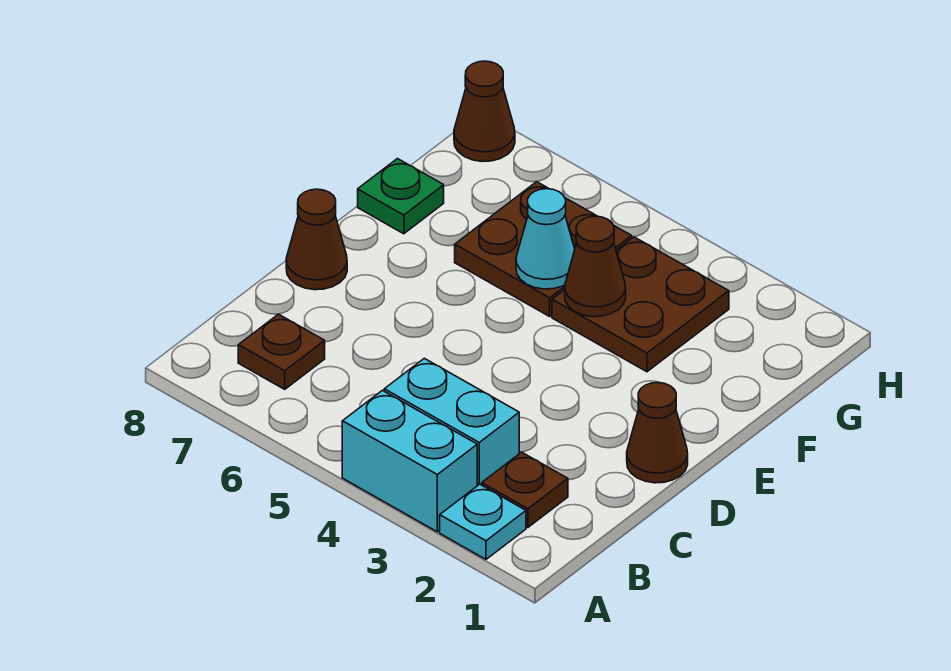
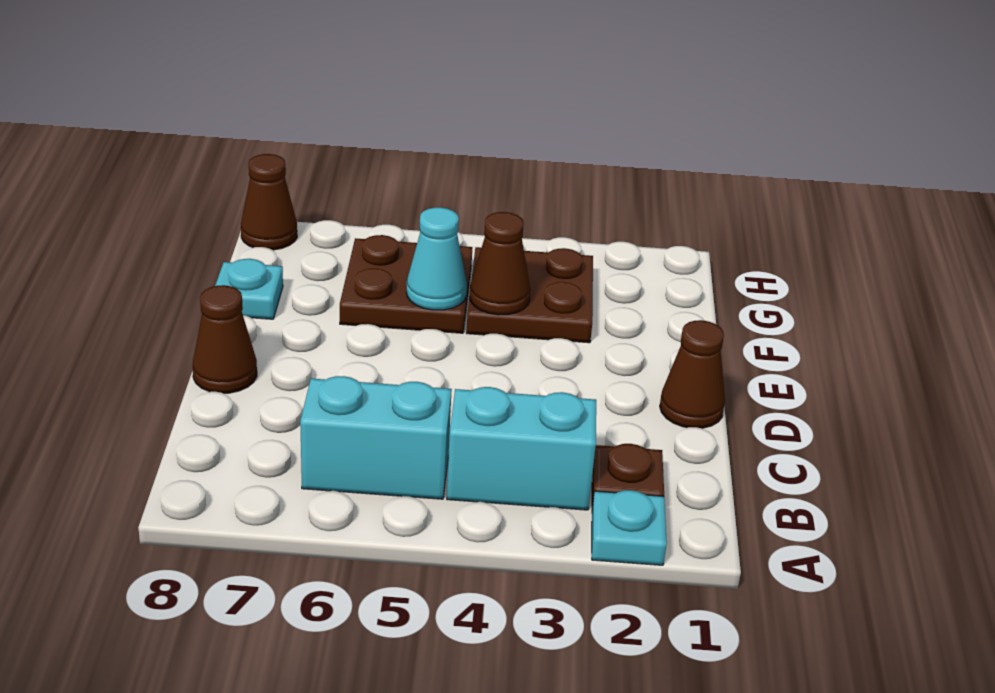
cyan brick A3:A4 level 1 -> cyan brick B5:B6 level 1
brown plate B7 level 1 -> none
green plate F8 level 1 -> cyan plate F8 level 1

